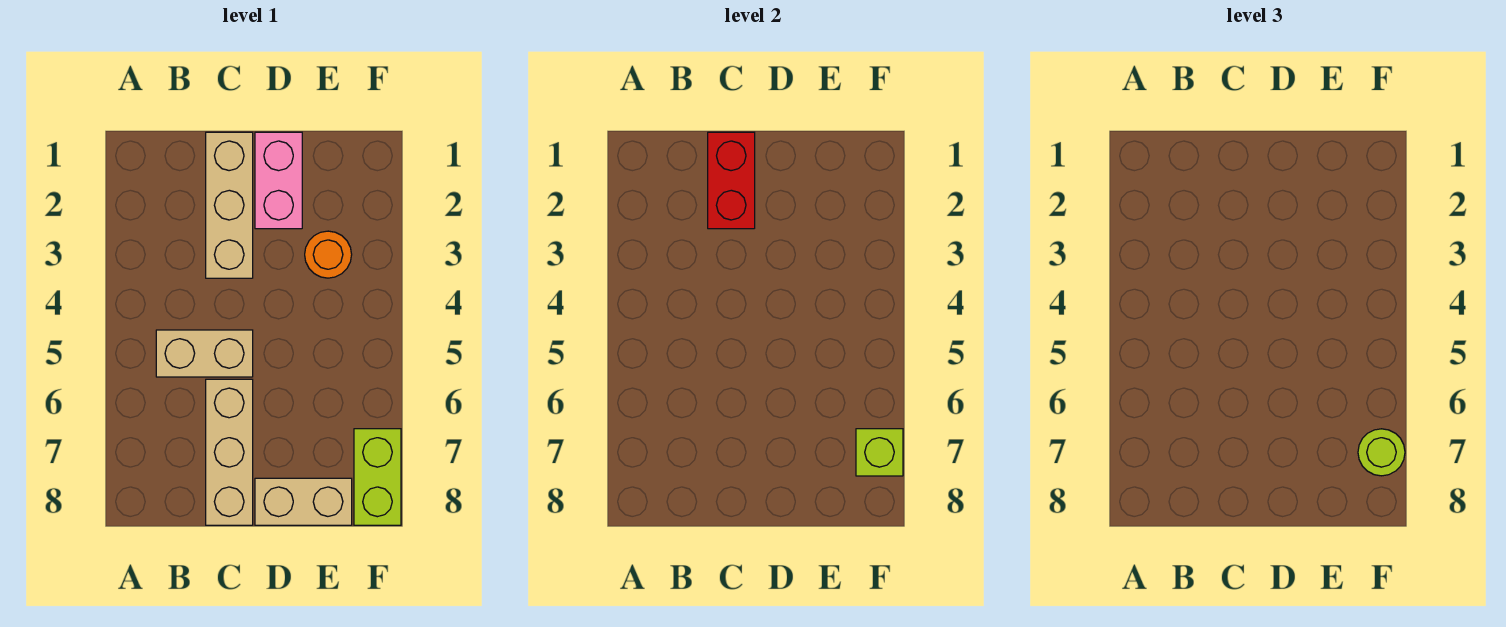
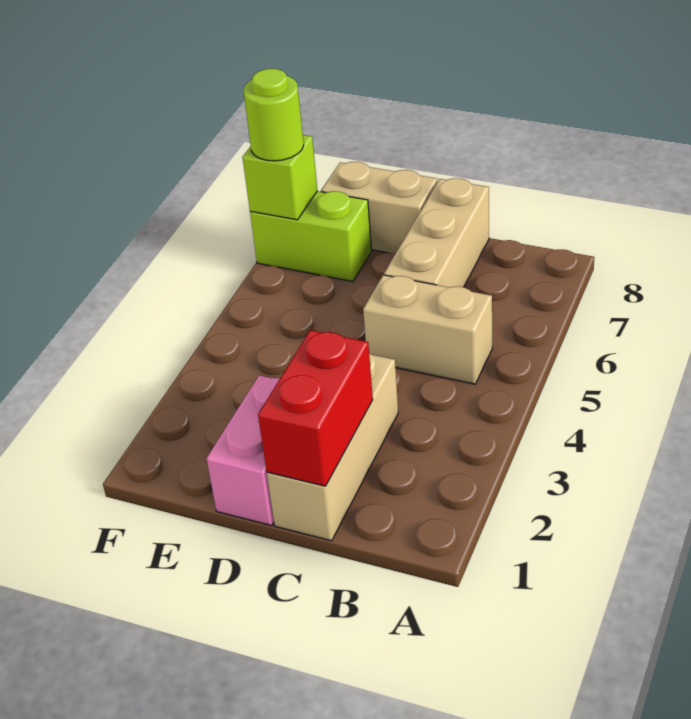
orange round brick E3 level 1 -> none
lime brick F7:F8 level 1 -> lime brick E7:F7 level 1

